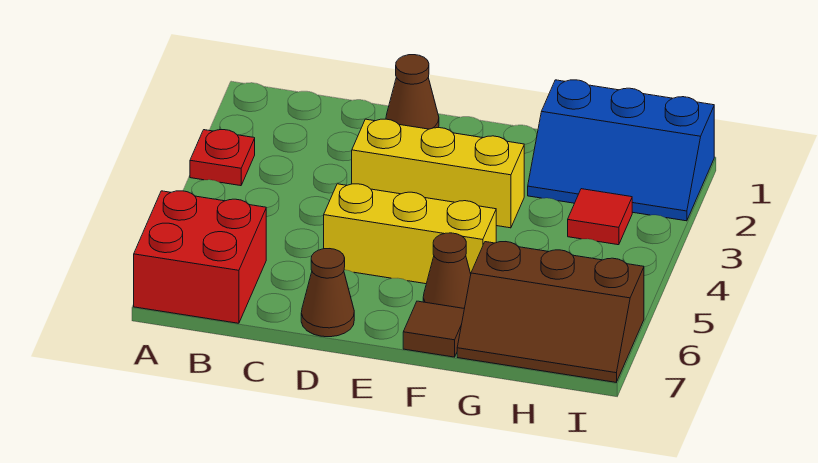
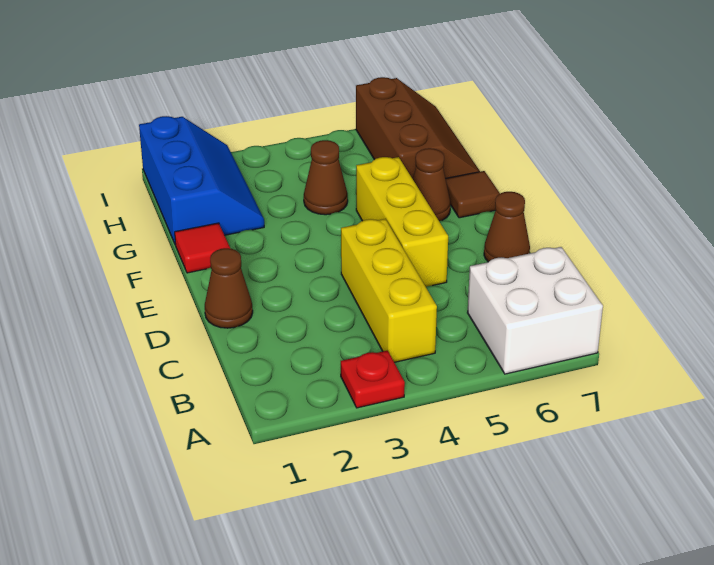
red brick A6:B7 level 1 -> white brick A6:B7 level 1
yellow brick D3:F3 level 1 -> yellow brick B4:D4 level 1
none -> brown cone G4 level 1
red tile H3 level 1 -> red tile F1 level 1

